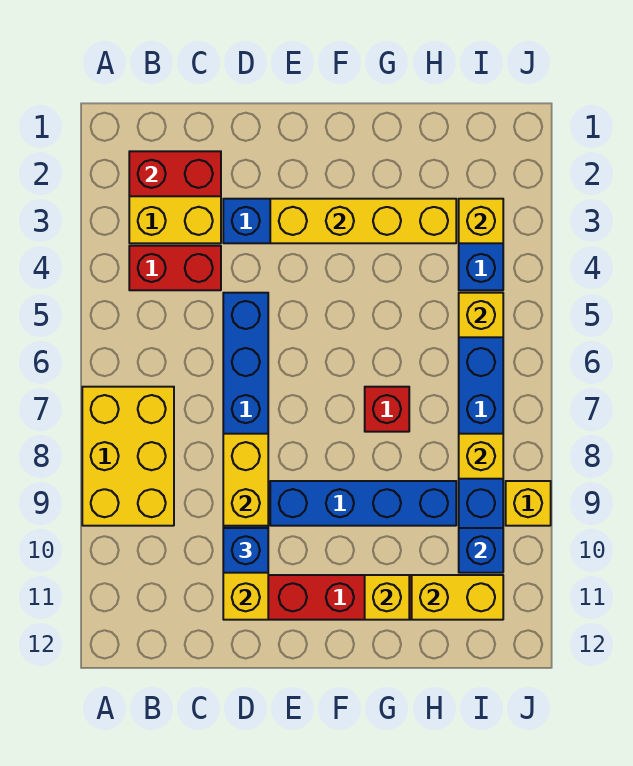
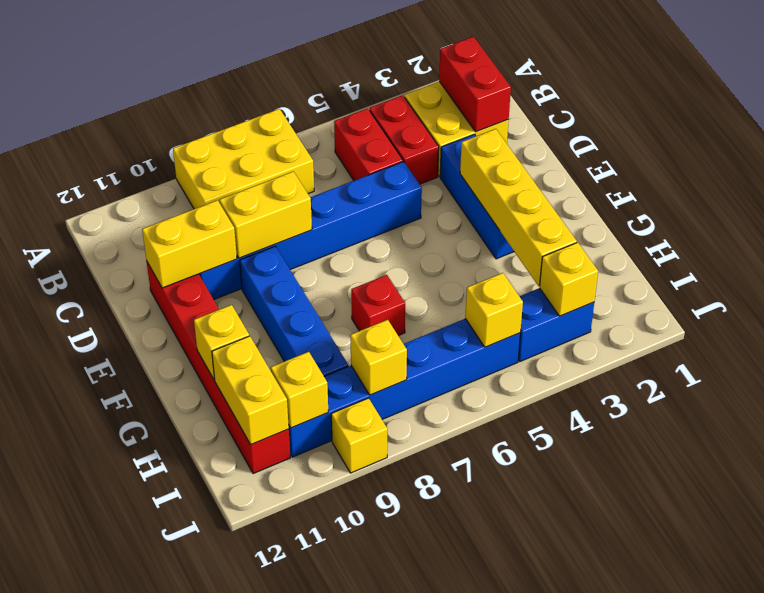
none -> red brick B5:C5 level 1
blue brick D10 level 3 -> none
blue brick I10 level 2 -> yellow brick I10 level 2

